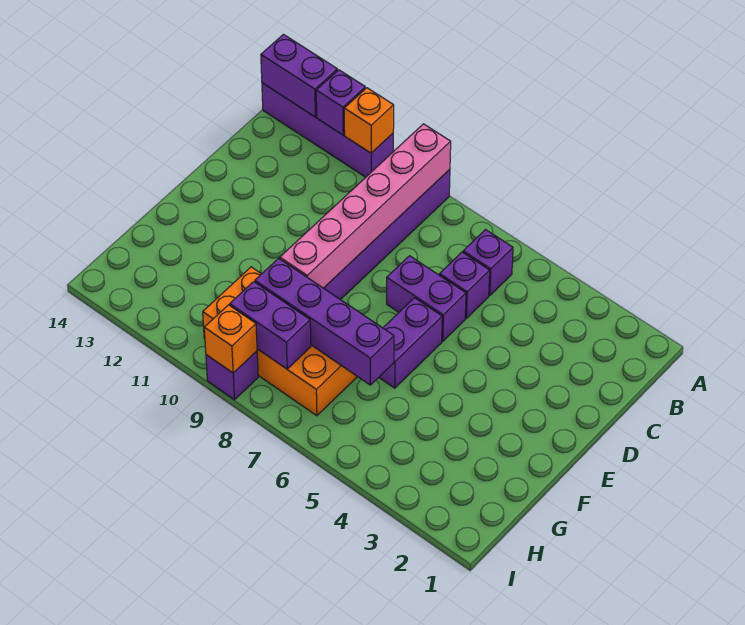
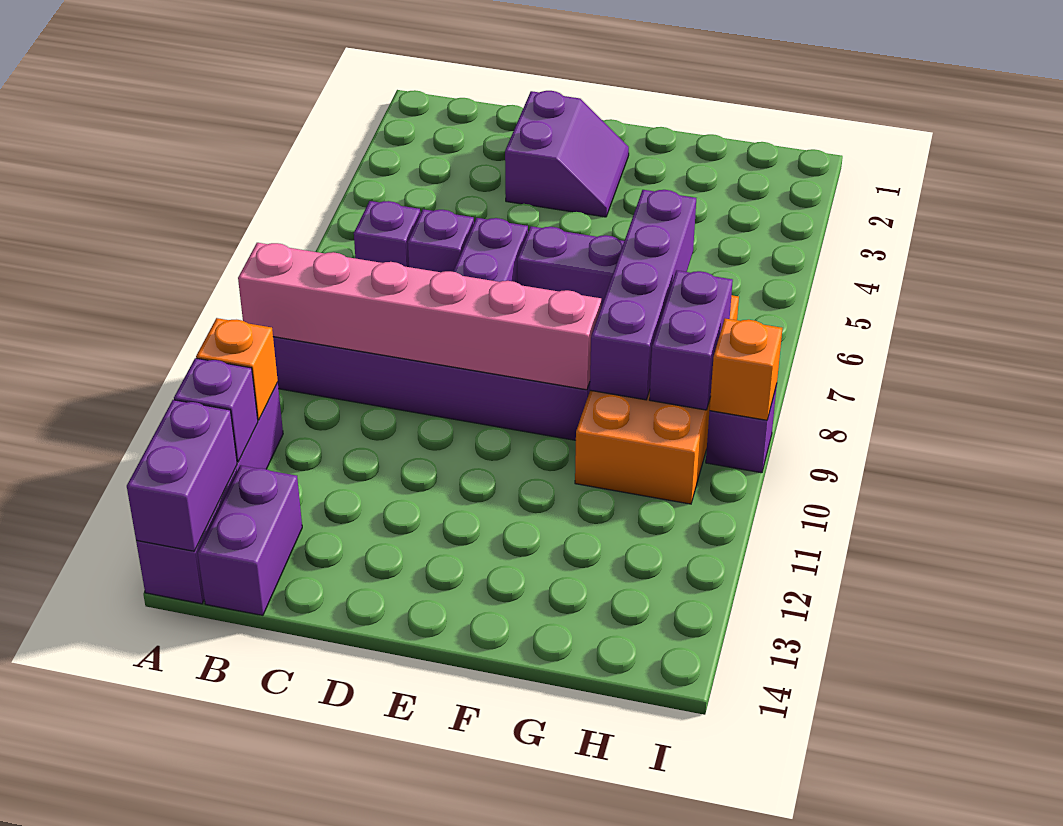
none -> purple brick B13:B14 level 1
none -> purple slope D2:E3 level 1 top D

